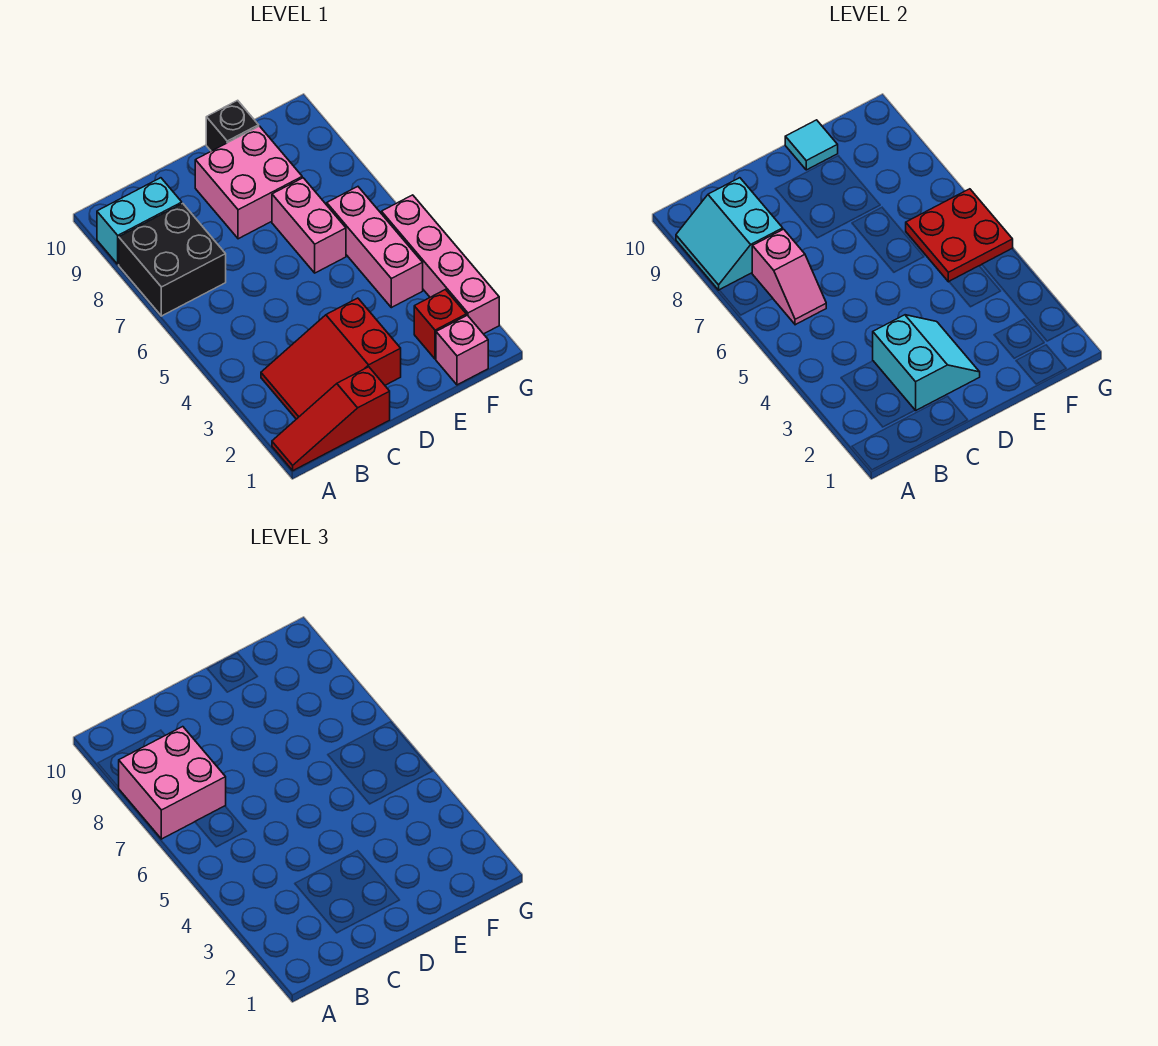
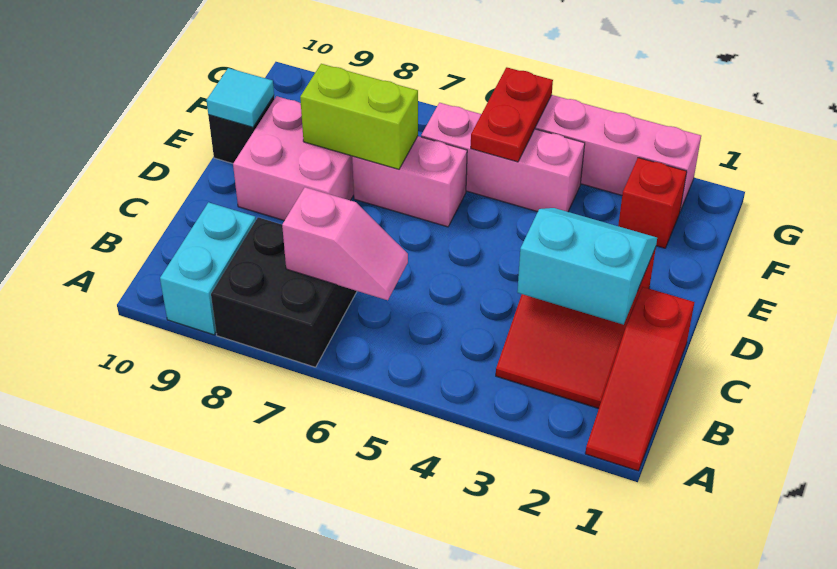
pink brick A7:B8 level 3 -> none
cyan slope A8:B9 level 2 top B -> none
none -> lime brick E7:E8 level 2
pink brick F1 level 1 -> none
red plate F5:G6 level 2 -> red plate F5:G5 level 2

